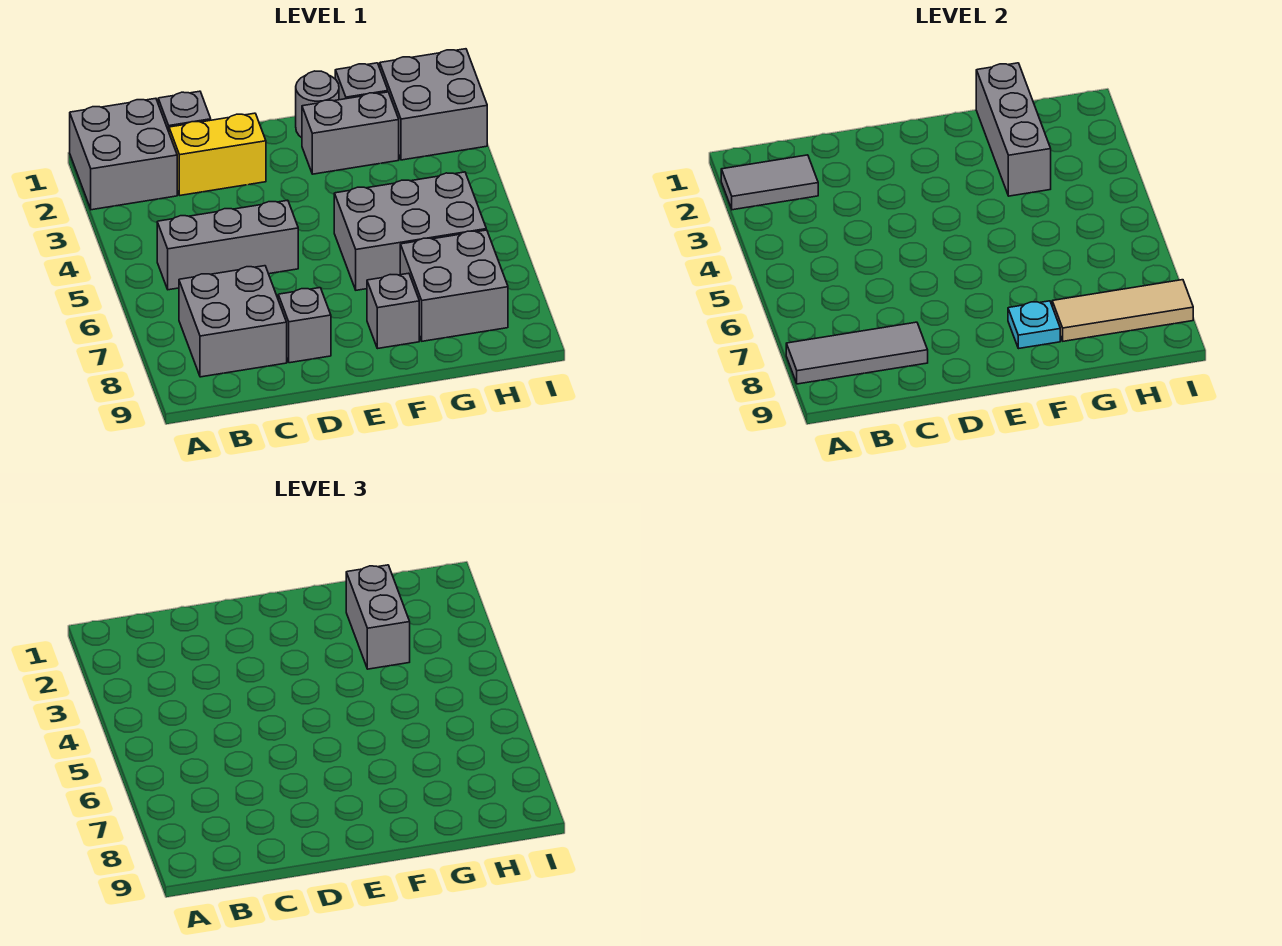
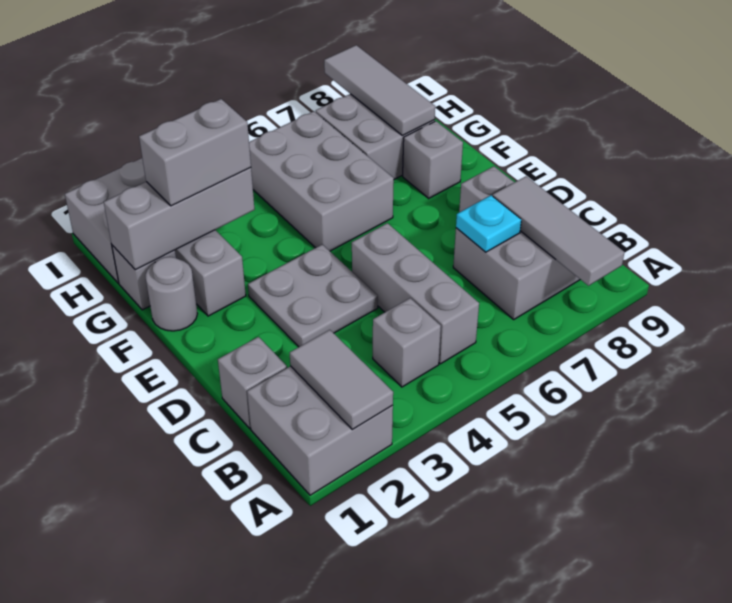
none -> grey brick B4 level 1
yellow brick C2:D2 level 1 -> none
none -> grey plate D3:E4 level 1
cyan plate F8 level 2 -> cyan plate C7 level 2
tan tile G8:I8 level 2 -> grey tile G8:I8 level 2

